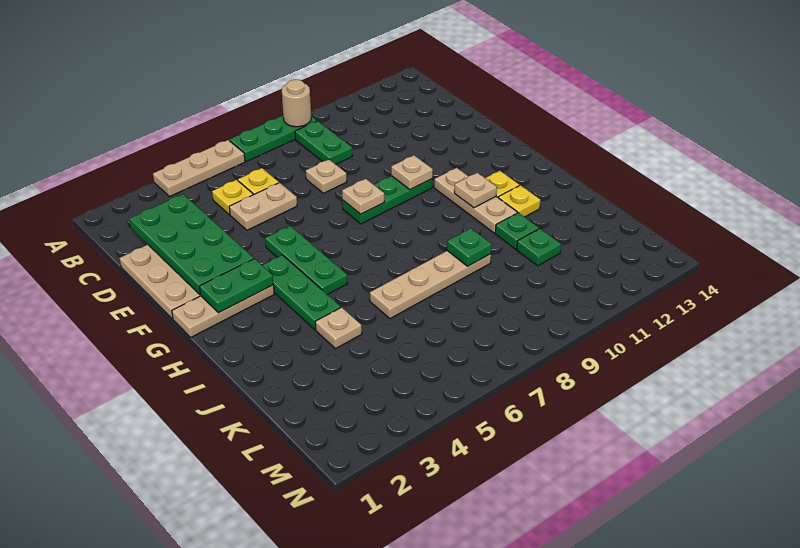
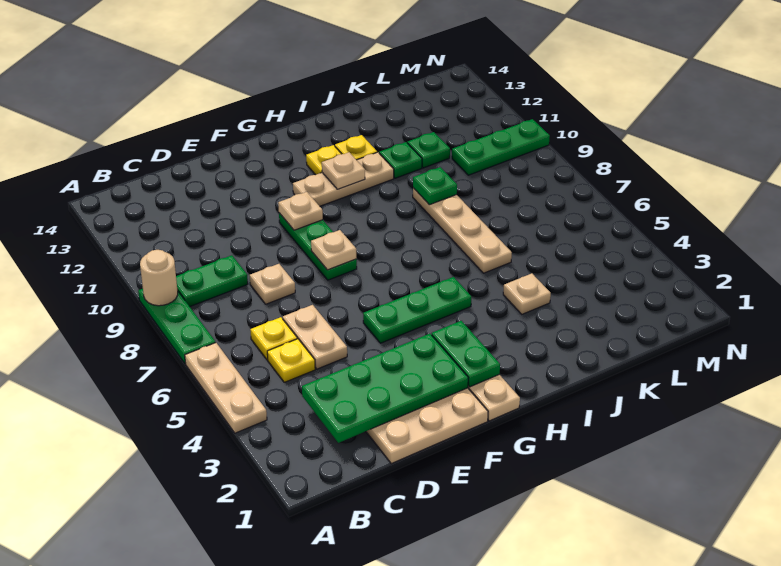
green plate G4:I4 level 1 -> green plate L10:N10 level 1

